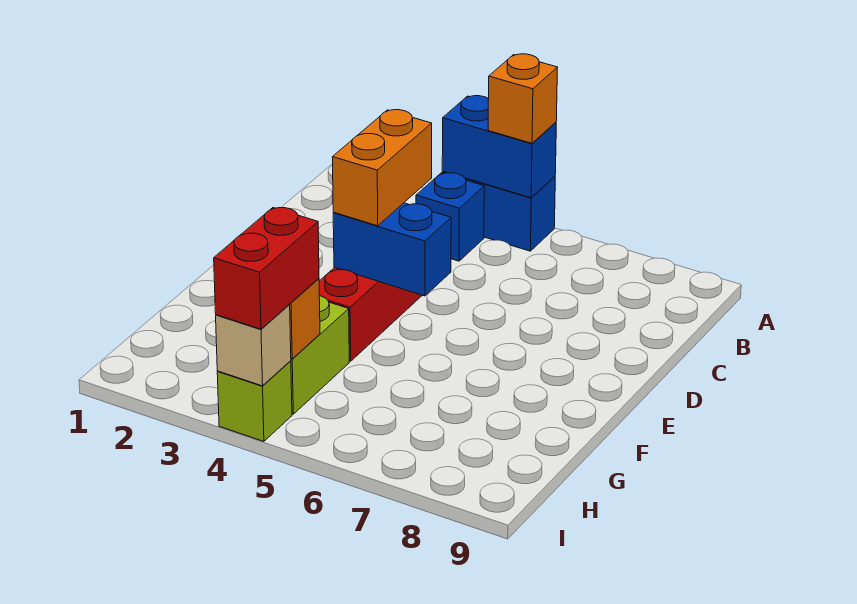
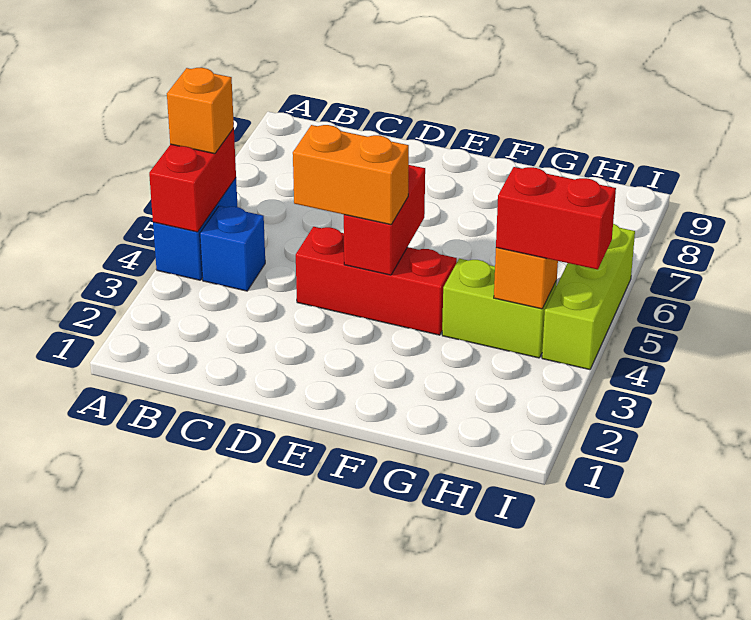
blue brick A4:A5 level 2 -> red brick A4:A5 level 2
blue brick E4:E5 level 2 -> red brick E4:E5 level 2
lime brick I4 level 1 -> lime brick I4:I6 level 1
tan brick I4 level 2 -> none

